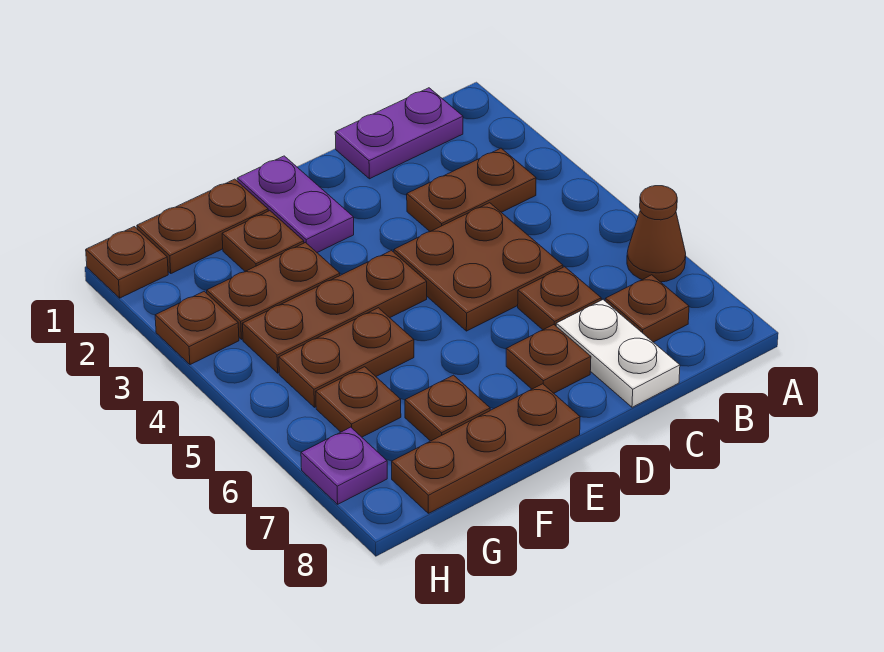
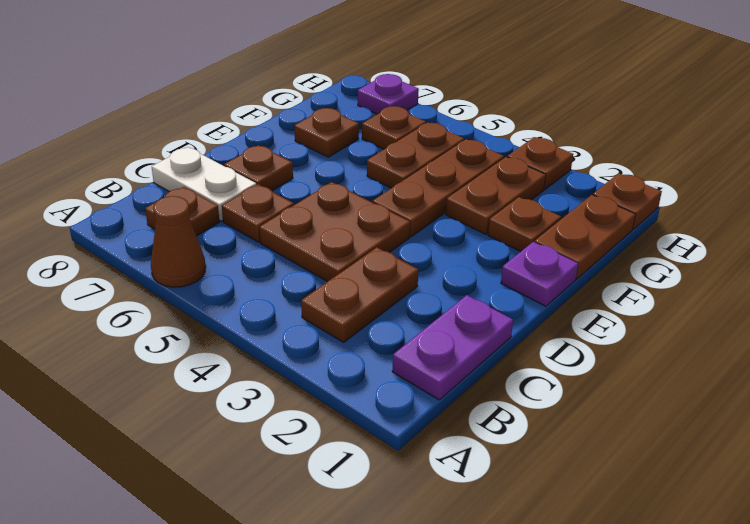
purple plate E1:E2 level 1 -> purple plate E1 level 1
brown plate E8:G8 level 1 -> none

